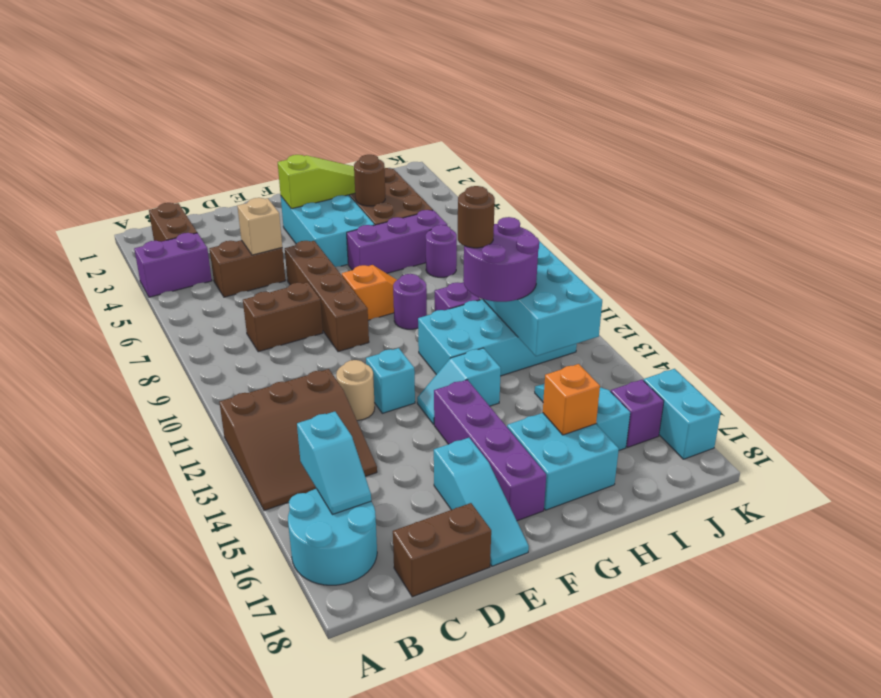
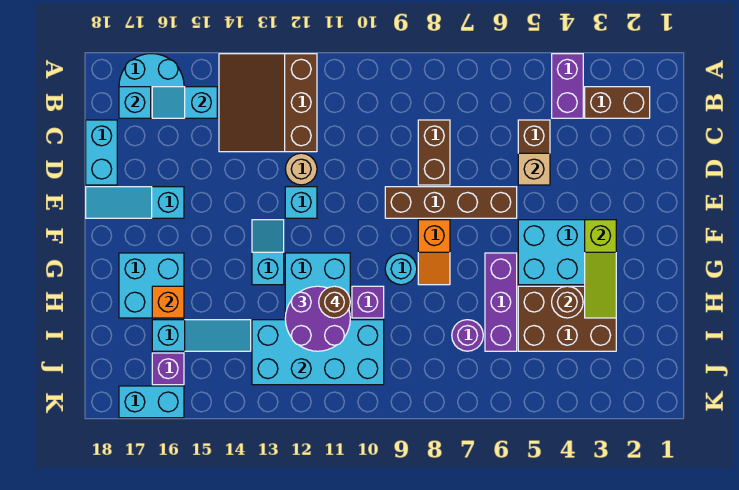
none -> cyan brick B17 level 2
brown brick C18:D18 level 1 -> cyan brick C18:D18 level 1
purple brick F14:F17 level 1 -> none
purple round brick G9 level 1 -> cyan round brick G9 level 1

